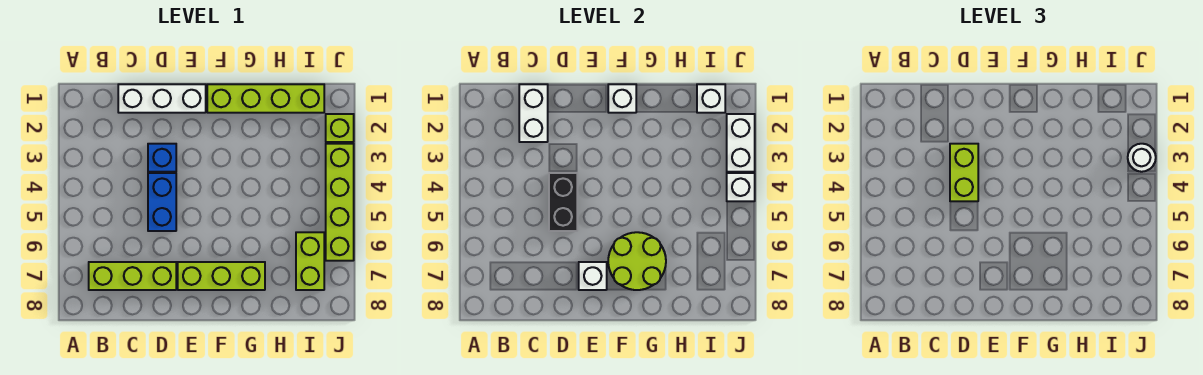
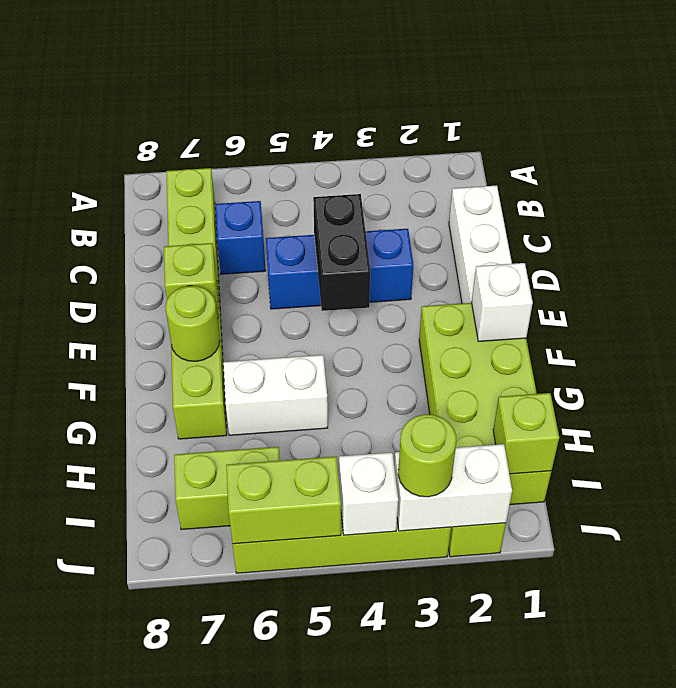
white brick C1:C2 level 2 -> white brick G5:G6 level 1
none -> blue brick C6 level 1
lime brick D3:D4 level 3 -> lime brick J5:J6 level 2
black brick D4:D5 level 2 -> black brick D4:E4 level 2
white brick E7 level 2 -> lime brick E7 level 2
lime brick F1:I1 level 1 -> lime brick F1:I2 level 1
lime round brick F6:G7 level 2 -> lime round brick F7 level 2
white brick I1 level 2 -> lime brick I1 level 2
white round brick J3 level 3 -> lime round brick J3 level 3

